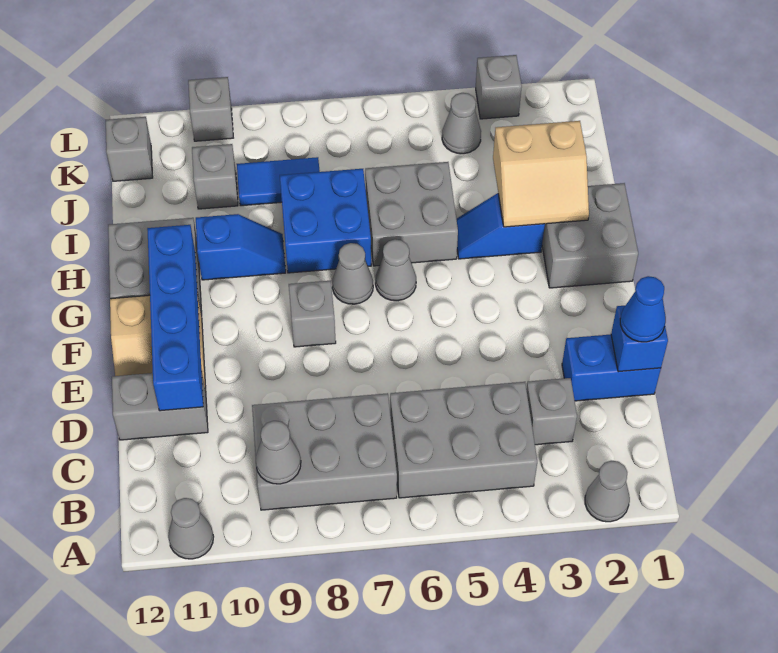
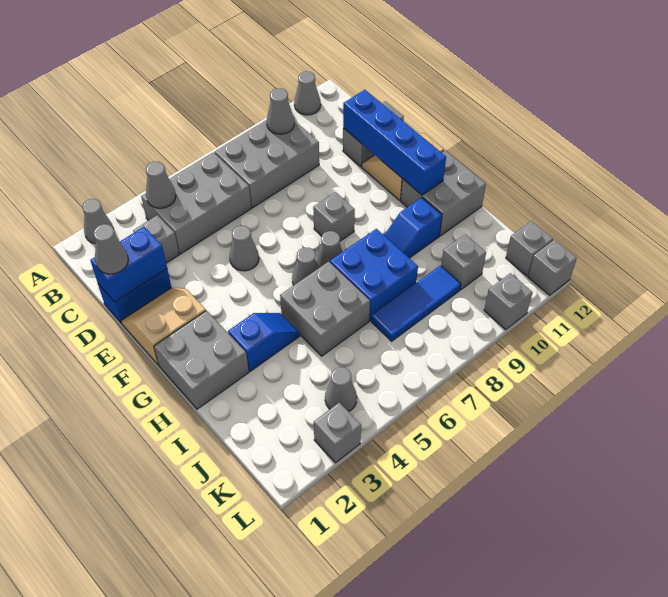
none -> grey cone B4 level 2
blue brick D1 level 2 -> blue brick D1:D2 level 2
blue cone D1 level 3 -> grey cone D1 level 3
none -> grey cone E5 level 1
tan slope H2:I3 level 2 top I -> tan slope E1:F2 level 1 top F
blue tile J8:J9 level 1 -> blue tile J7:J9 level 1
none -> grey brick L12 level 1

